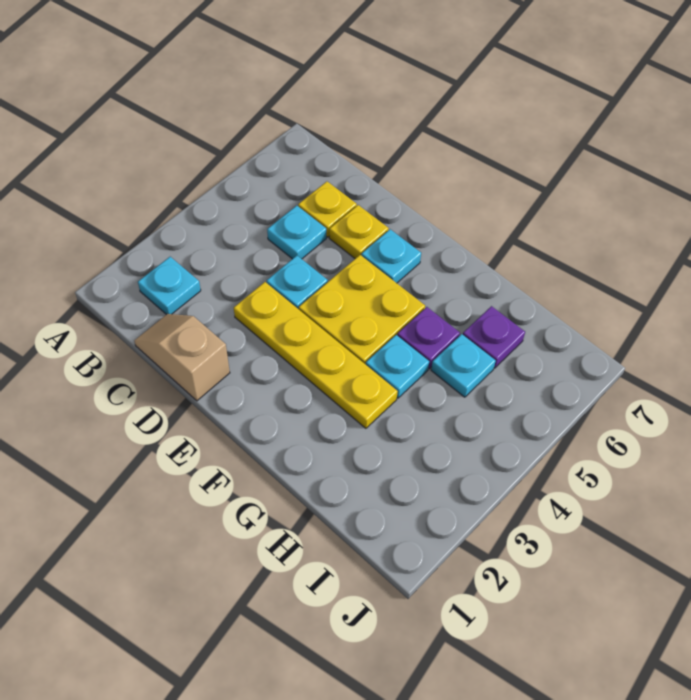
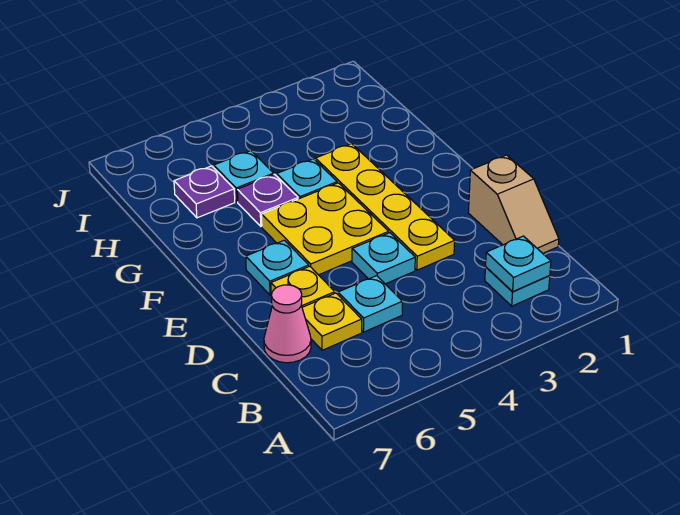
none -> cyan plate B2 level 2
none -> pink cone C7 level 1

